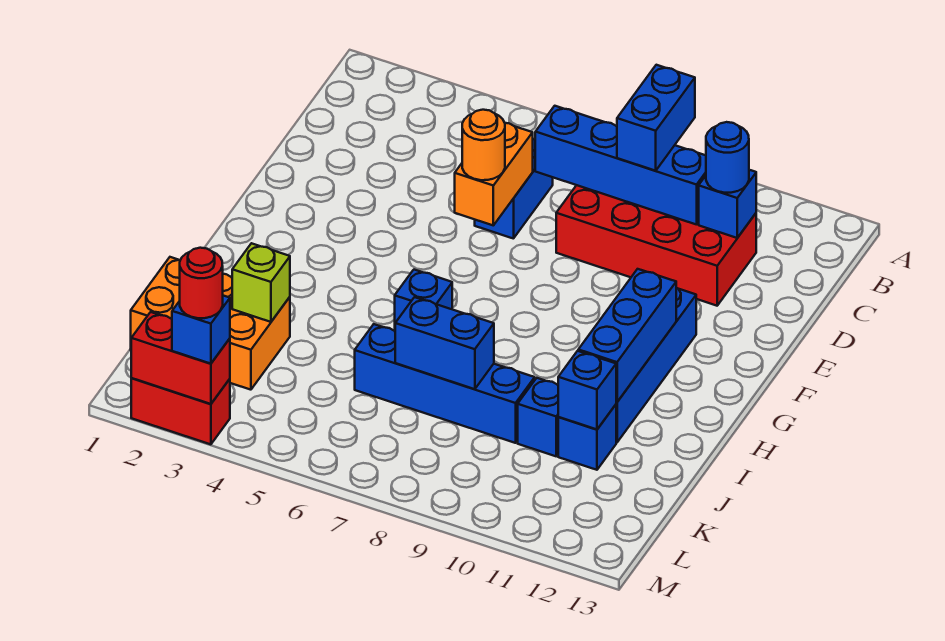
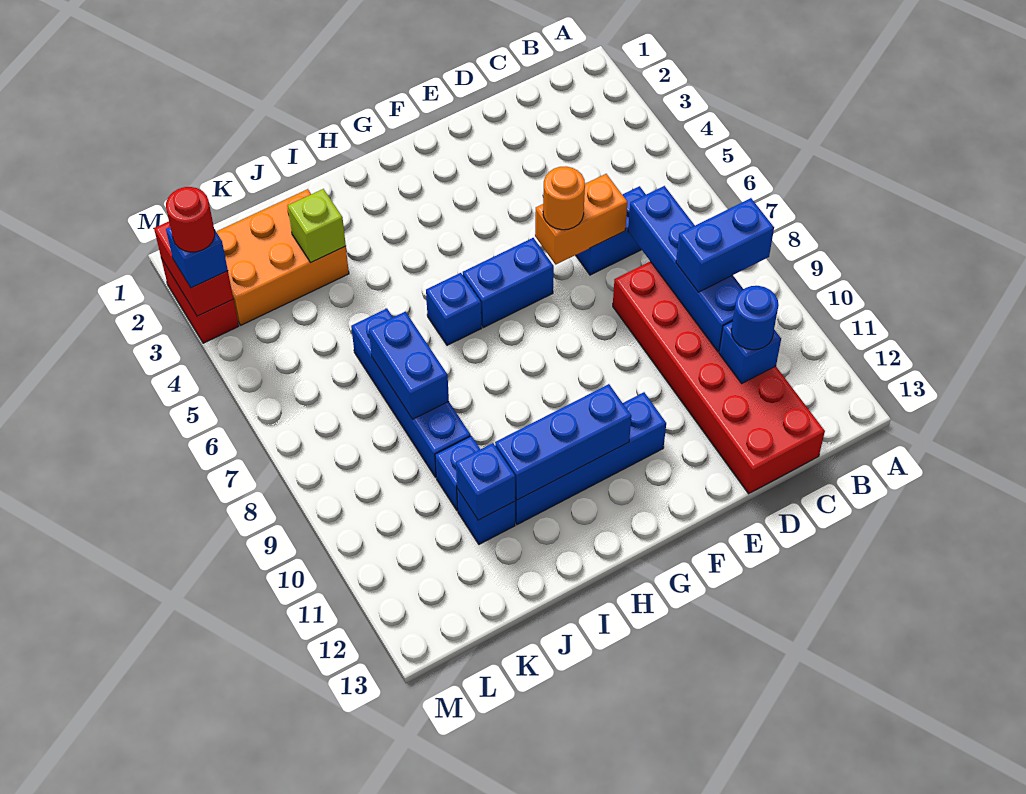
red brick C8:D11 level 1 -> red brick C8:D13 level 1
none -> blue brick F6:G6 level 1
orange brick J1:K3 level 1 -> orange brick J2:L3 level 1

